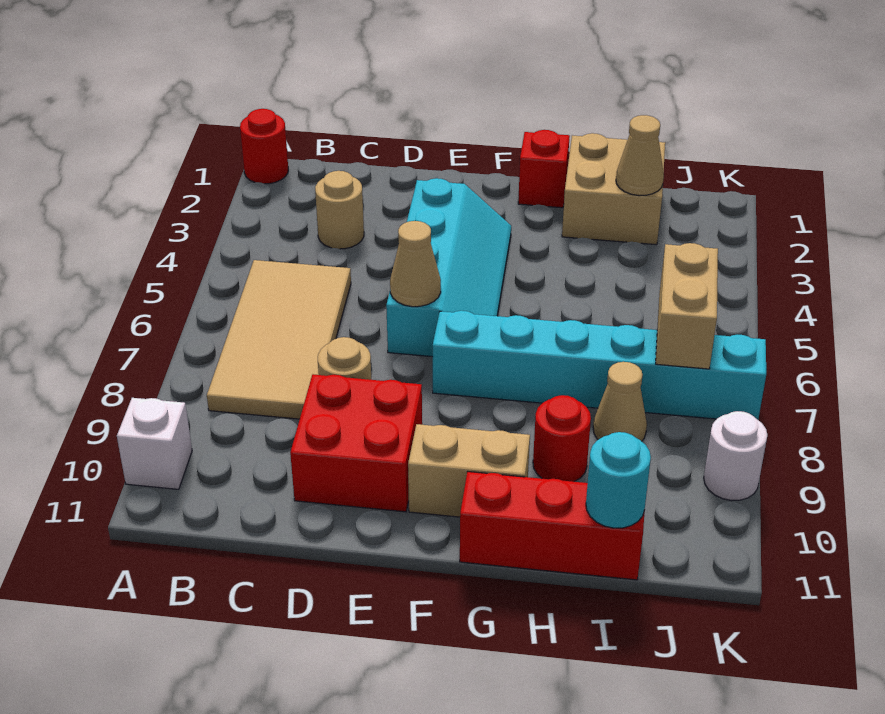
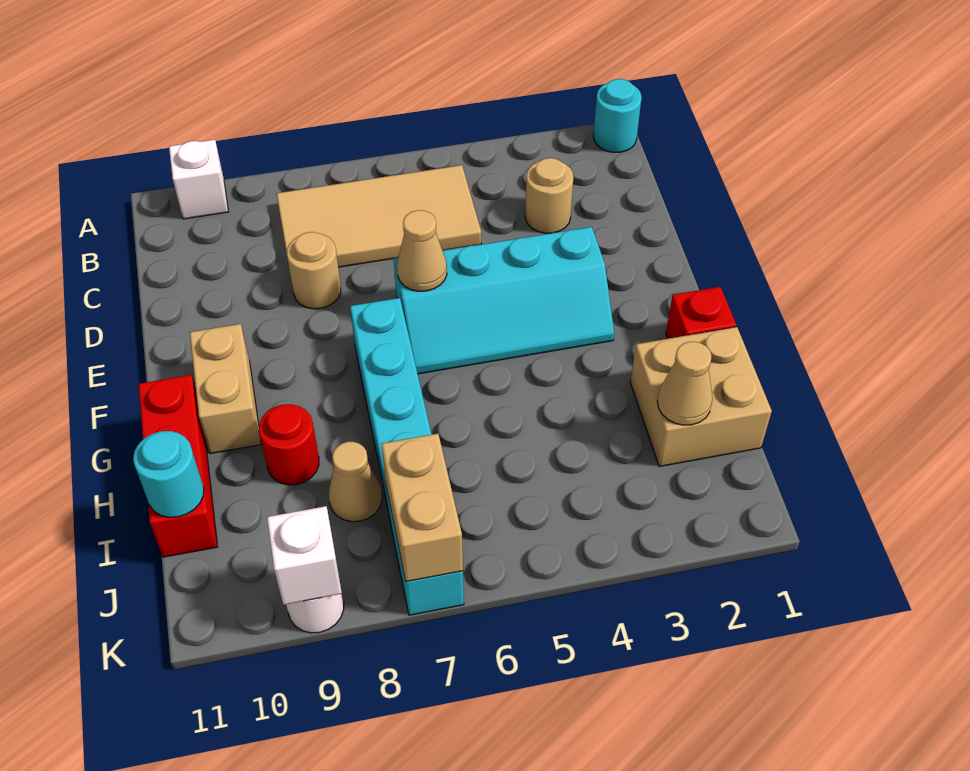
red round brick A1 level 1 -> cyan round brick A1 level 1
red brick D9:E10 level 1 -> none
tan brick J6:J7 level 2 -> tan brick J7:K7 level 2
none -> white brick K9 level 2

